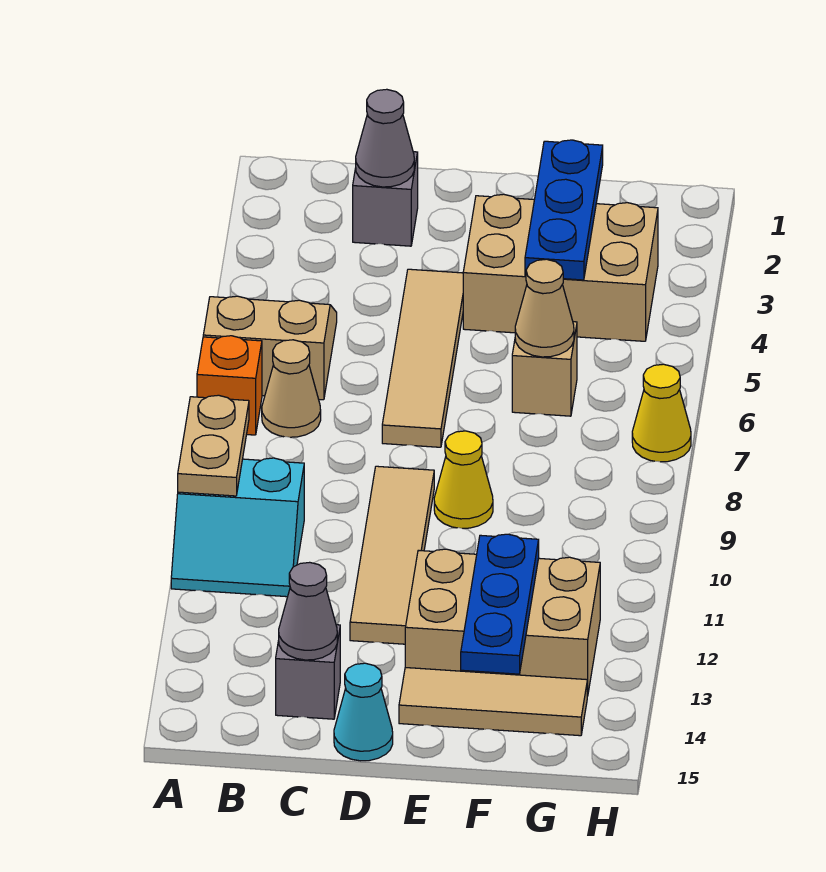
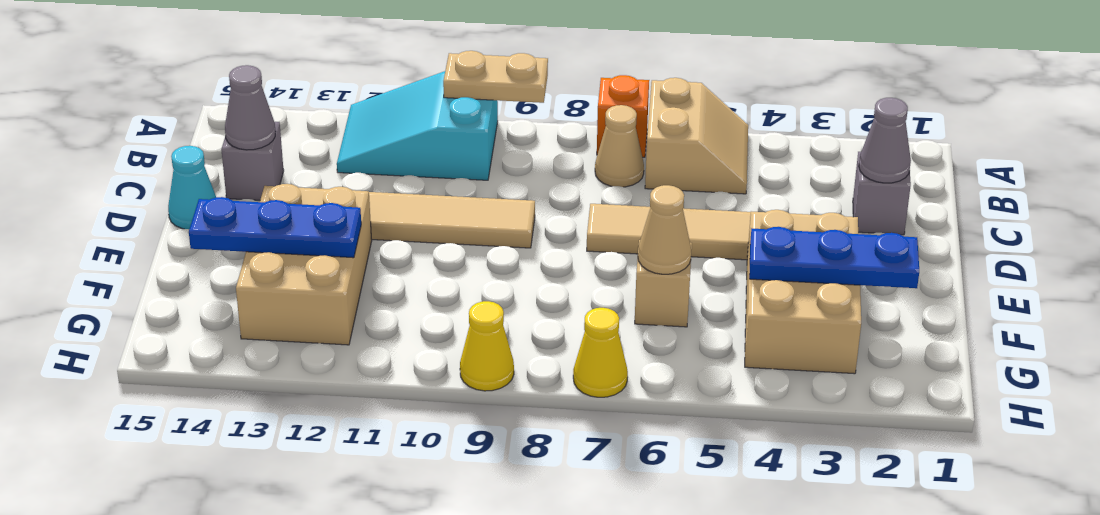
cyan slope A10:B11 level 1 top 10 -> cyan slope A10:B12 level 1 top 10
yellow cone E9 level 1 -> yellow cone H9 level 1
tan tile E14:G14 level 1 -> none

